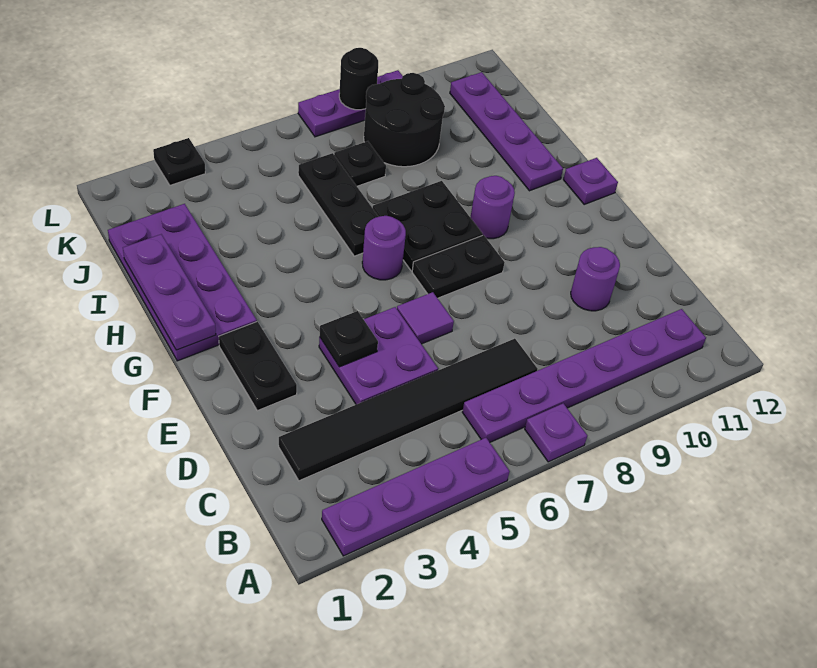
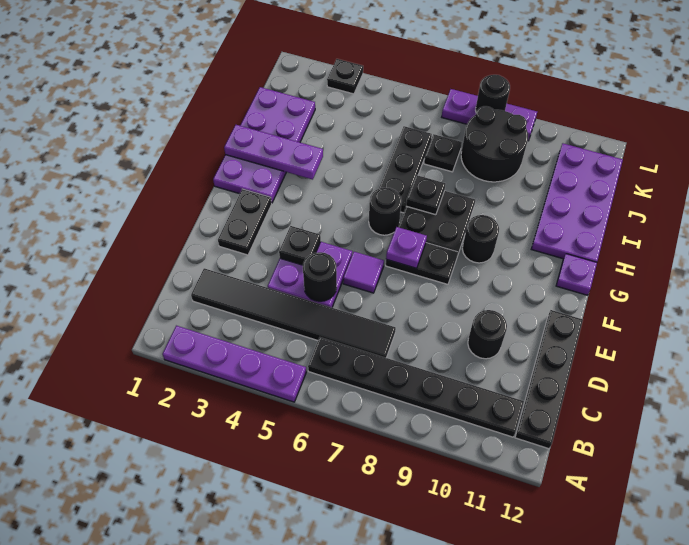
purple plate A7 level 1 -> purple plate F7 level 2
purple plate B6:B11 level 1 -> black plate B6:B11 level 1
none -> black plate B12:E12 level 1
none -> black round brick D5 level 2
purple round brick D10 level 1 -> black round brick D10 level 1
purple plate G1:I1 level 2 -> purple plate H1:H3 level 2
purple round brick G6 level 1 -> black round brick G6 level 1
purple round brick G9 level 1 -> black round brick G9 level 1
none -> black plate H7 level 2
purple plate H11:K11 level 1 -> purple plate H11:K12 level 1

